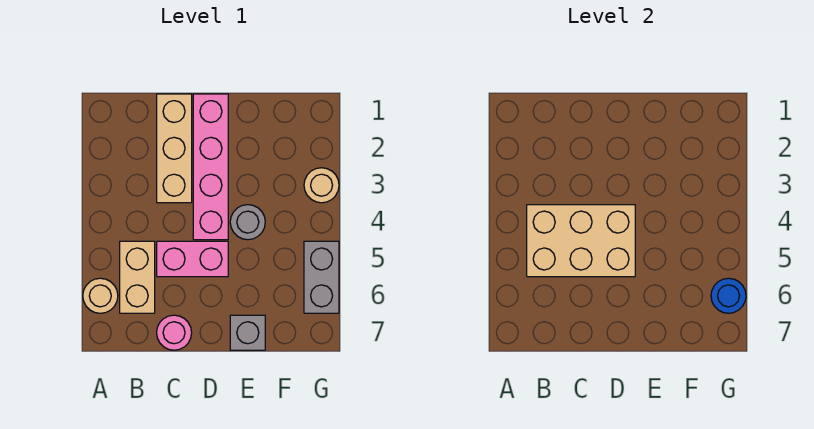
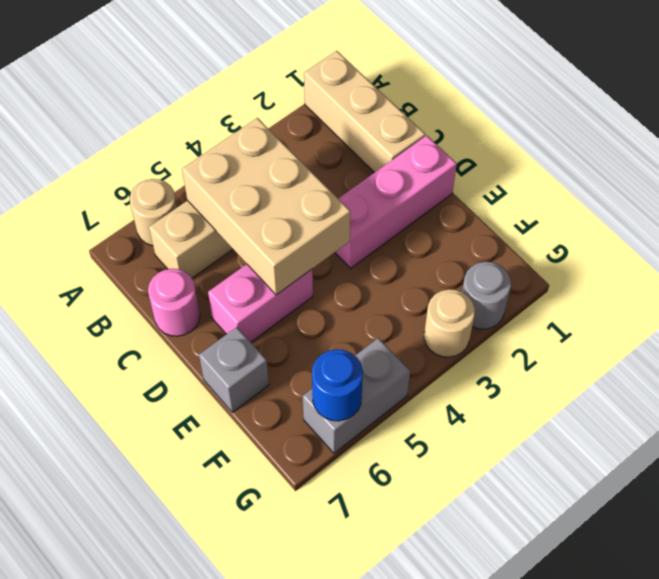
tan brick C1:C3 level 1 -> tan brick A1:C1 level 1
pink brick C5:D5 level 1 -> pink brick D5:D6 level 1
pink brick D1:D4 level 1 -> pink brick D1:D3 level 1
grey round brick E4 level 1 -> grey round brick G2 level 1

